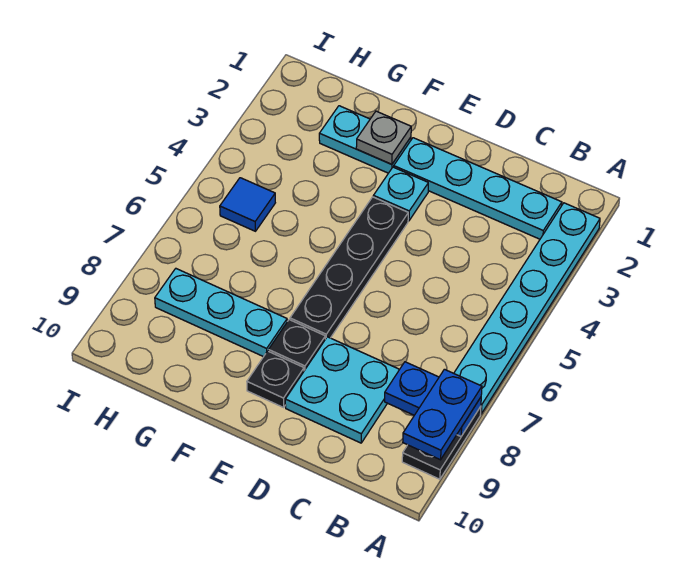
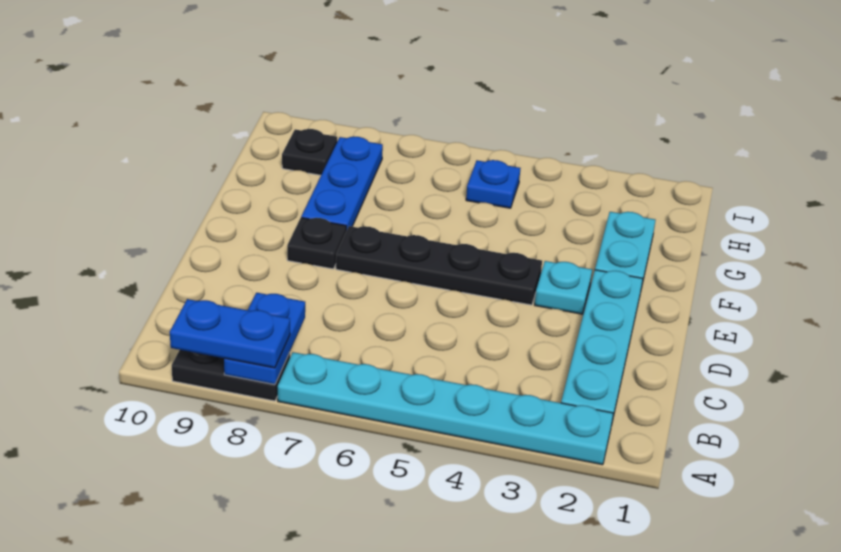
cyan plate C8:D9 level 1 -> none
black plate E9 level 1 -> black plate H9 level 1
grey plate F2 level 2 -> none
cyan plate F8:H8 level 1 -> blue plate F8:H8 level 1
blue tile H5 level 1 -> blue plate H5 level 1

